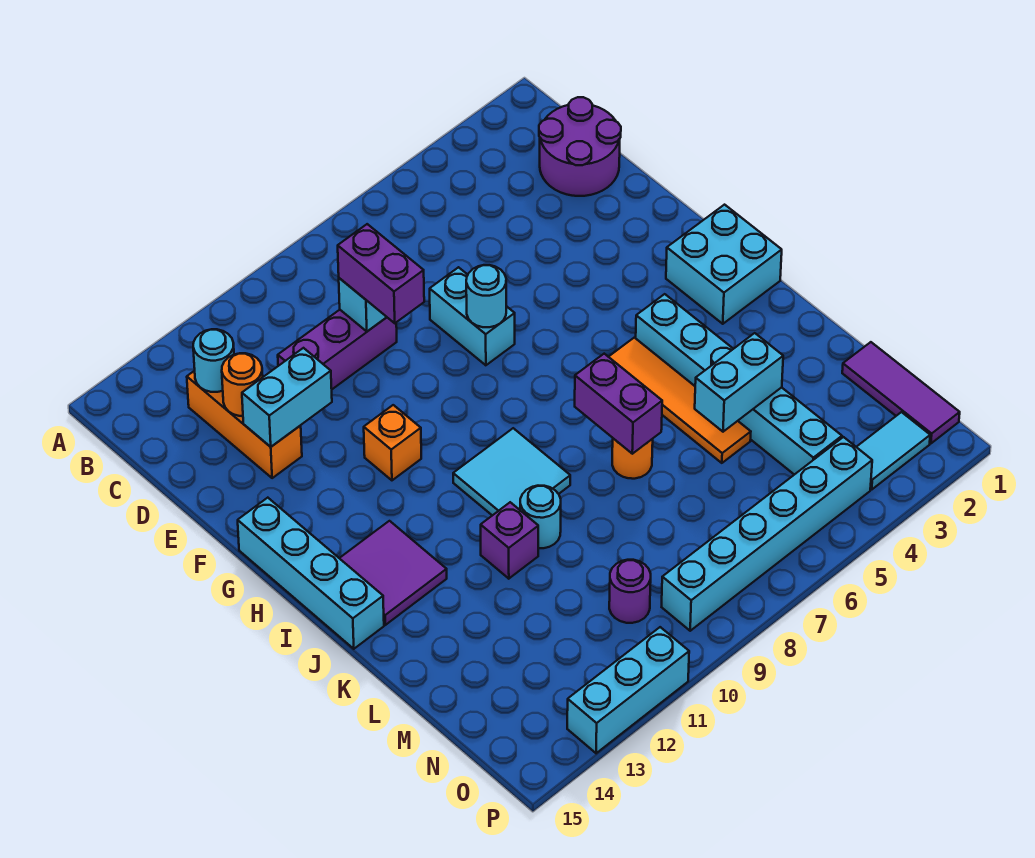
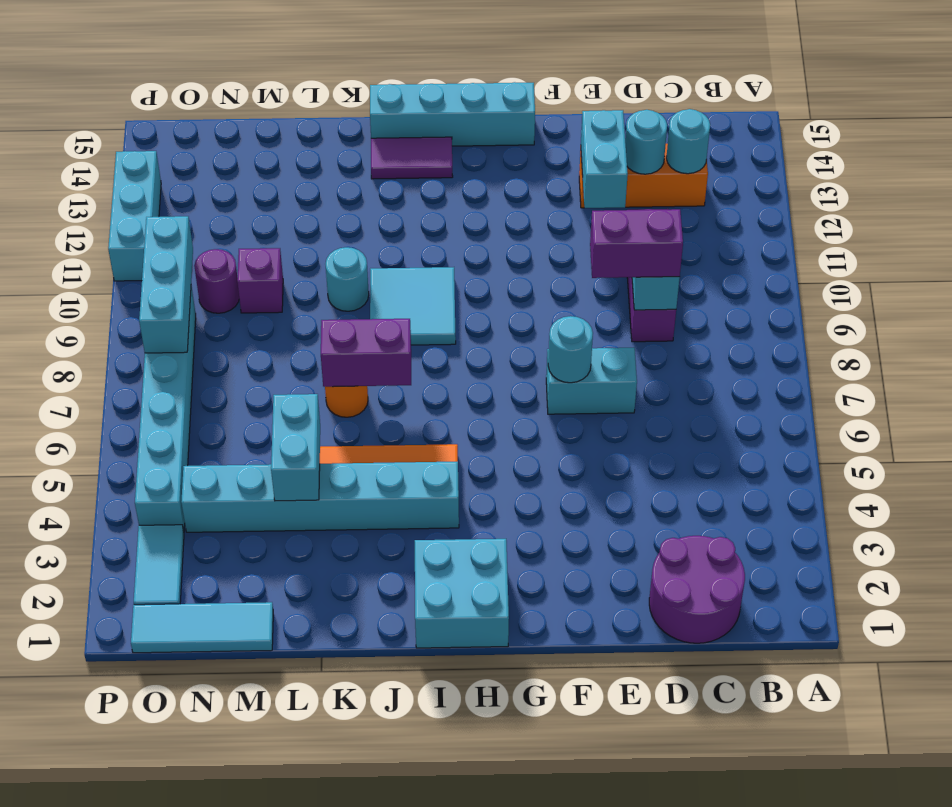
orange round brick D13 level 2 -> cyan round brick D13 level 2
orange brick G11 level 1 -> none
purple tile I13:J14 level 1 -> purple tile I14:J14 level 1
purple brick K11 level 1 -> purple brick M10 level 1
purple tile M1:O1 level 1 -> cyan tile M1:O1 level 1
none -> cyan brick O8:O10 level 2

